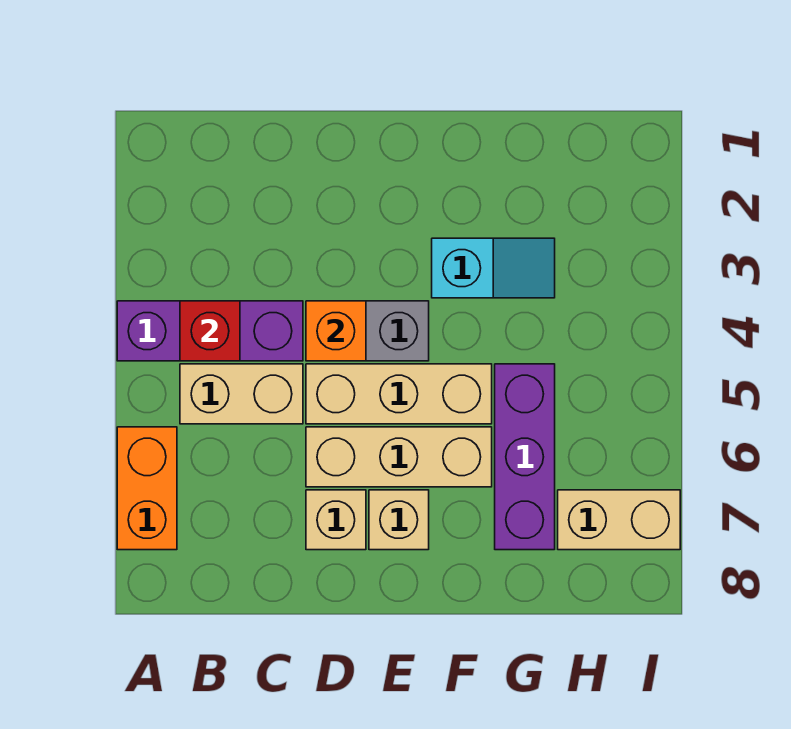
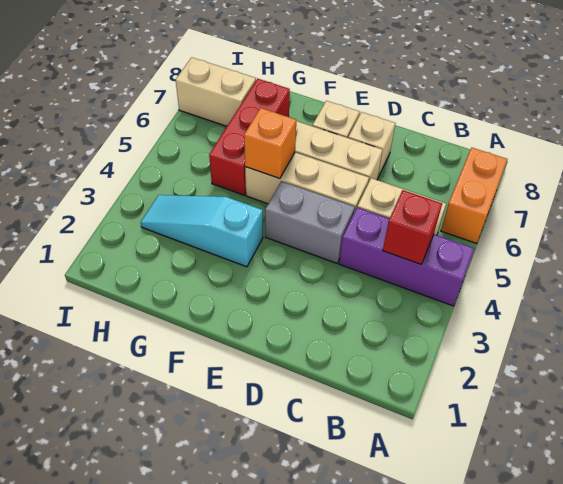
orange brick D4 level 2 -> orange brick F5 level 2
cyan slope F3:G3 level 1 top F -> cyan slope F3:H3 level 1 top F
purple brick G5:G7 level 1 -> red brick G5:G7 level 1

